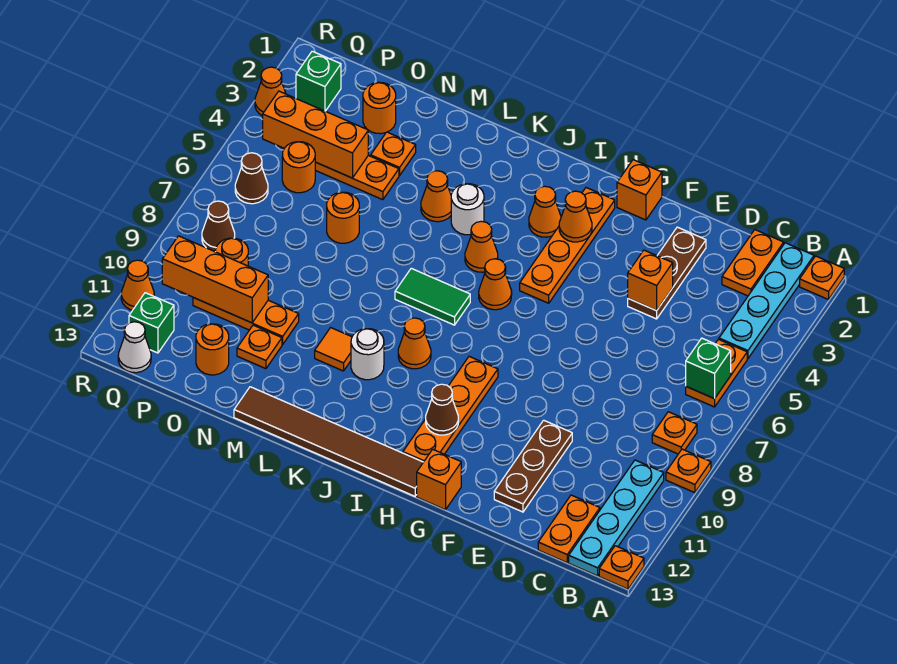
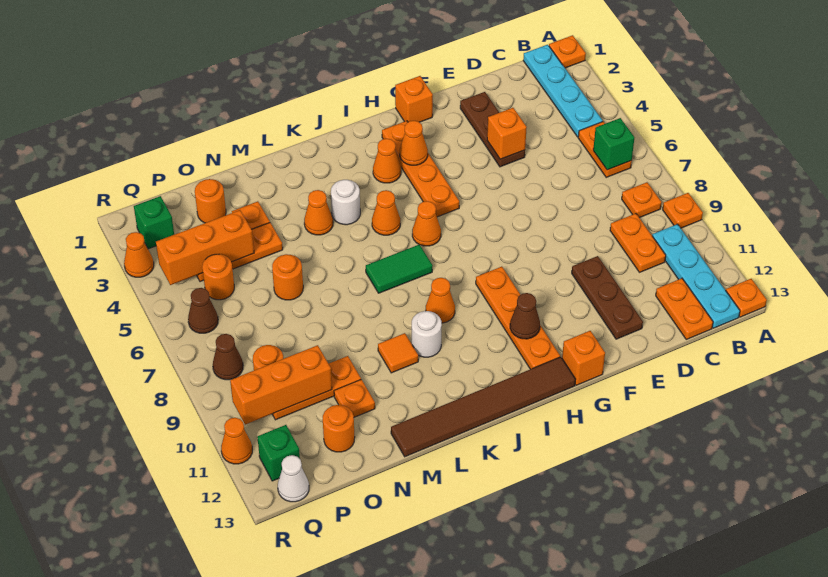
orange plate C1:C2 level 1 -> orange plate C9:C10 level 1

